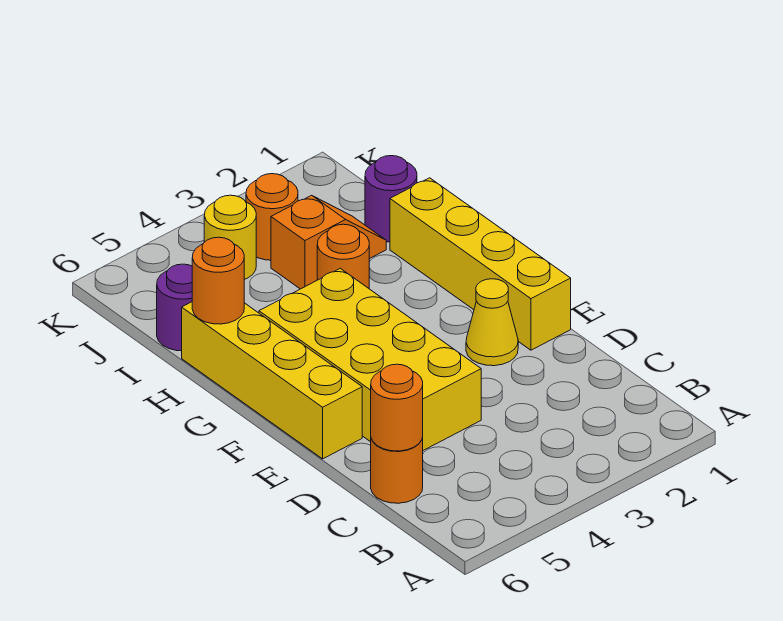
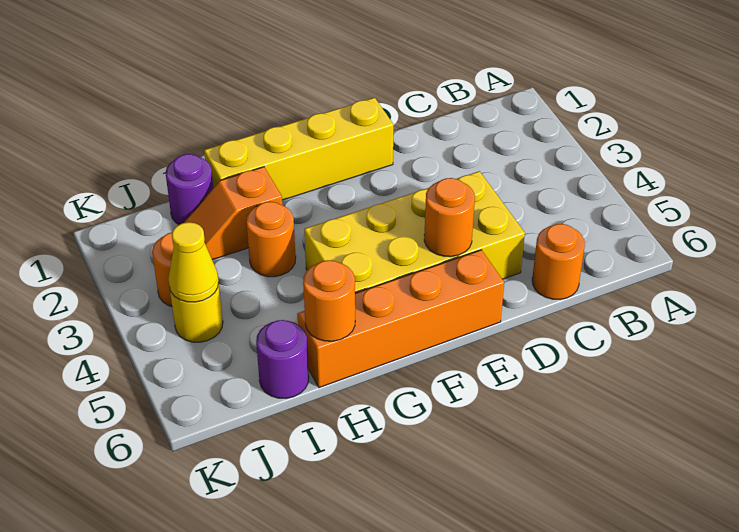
orange round brick C6 level 2 -> orange round brick E5 level 2
yellow cone E2 level 1 -> yellow cone J4 level 2
yellow brick E6:H6 level 1 -> orange brick E6:H6 level 1
orange slope I2:I3 level 1 top 3 -> orange slope H2:I2 level 1 top H

